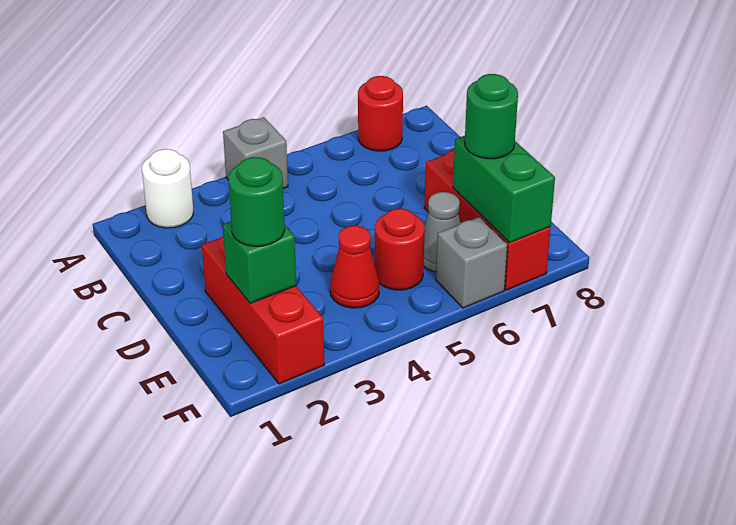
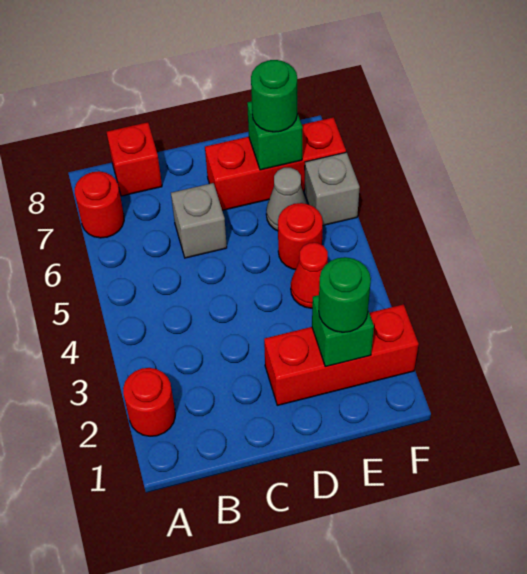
white round brick A2 level 1 -> red round brick A2 level 1
grey brick A4 level 1 -> grey brick C6 level 1
none -> red brick B8 level 1
green brick E7:F7 level 2 -> green brick E7 level 2

